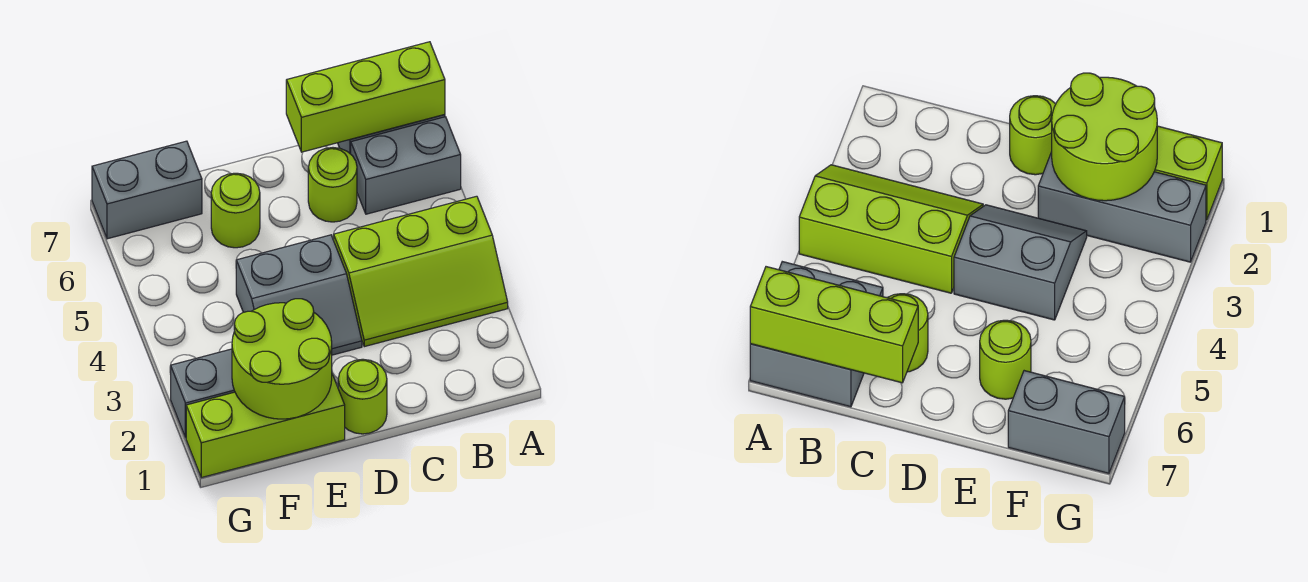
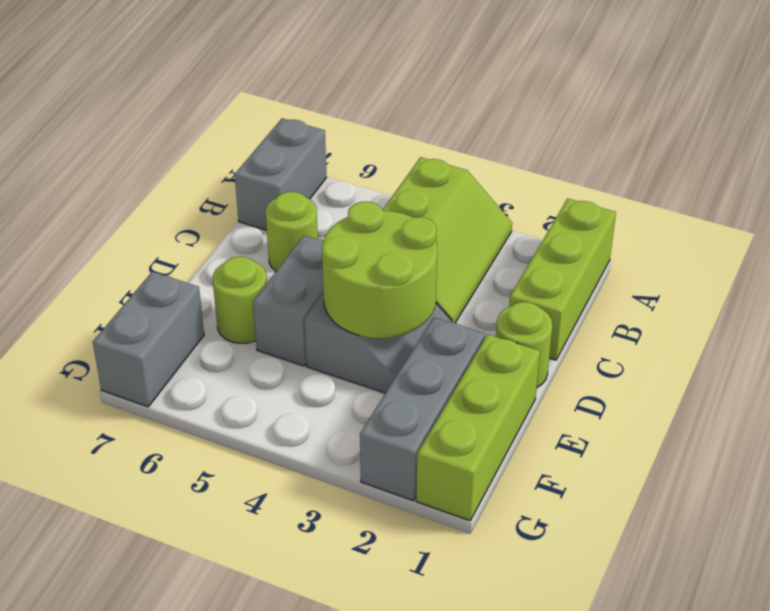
grey brick A6:B6 level 1 -> grey brick D5:E5 level 1
lime brick A7:C7 level 2 -> lime brick A1:C1 level 1
lime round brick E1:F2 level 2 -> lime round brick D3:E4 level 2

